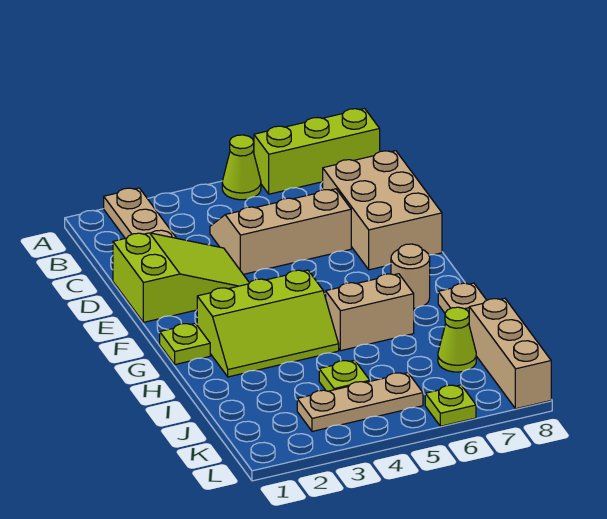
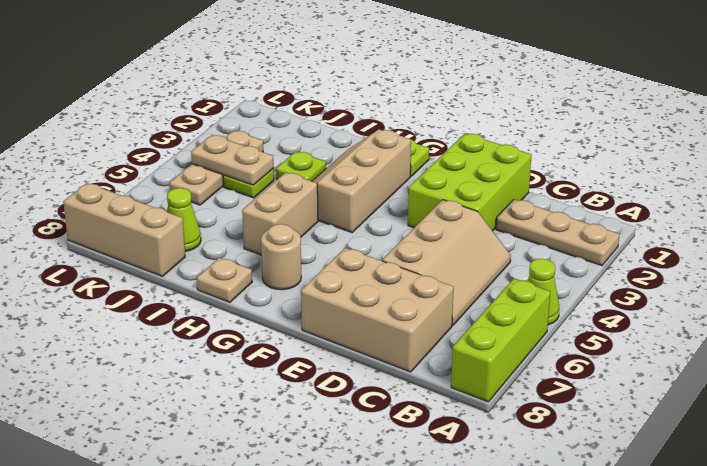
lime slope D1:E3 level 1 top 1 -> lime brick D1:E3 level 1
lime slope G2:H4 level 1 top G -> tan slope G2:H4 level 1 top G
none -> tan plate J4:K4 level 2
lime plate L6 level 1 -> lime plate I3 level 1

